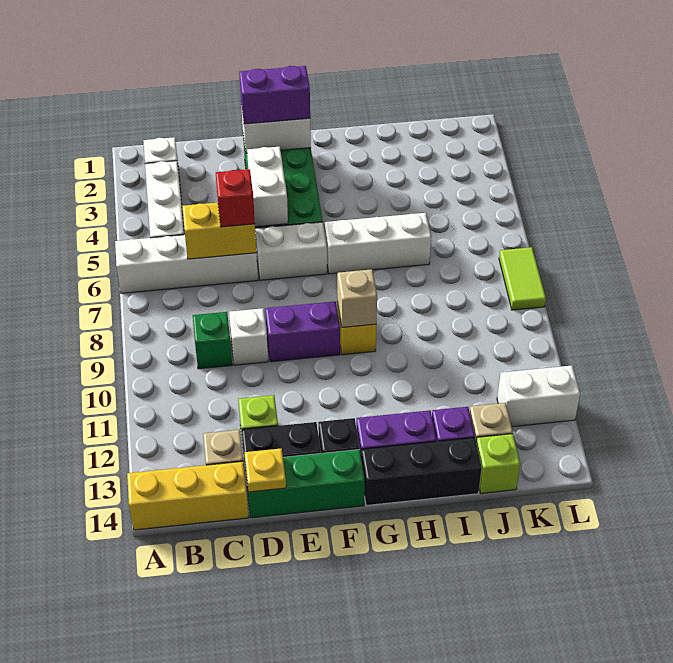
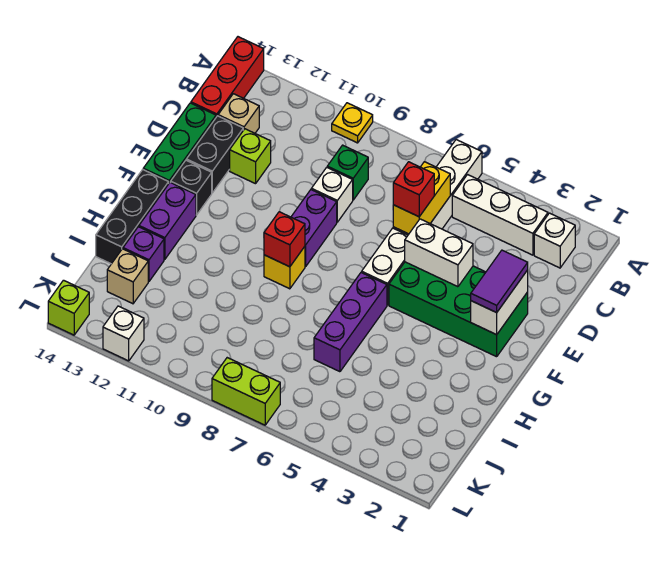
yellow brick A14:C14 level 1 -> red brick A14:C14 level 1
yellow plate D14 level 2 -> yellow plate A10 level 1
purple brick E2:F2 level 3 -> purple tile E2:F2 level 3
white brick G6:I6 level 1 -> purple brick G6:I6 level 1
tan brick G9 level 2 -> red brick G9 level 2
lime brick J14 level 1 -> lime brick L14 level 1
white brick K12:L12 level 1 -> white brick L12 level 1
lime tile L7:L8 level 1 -> lime brick L7:L8 level 1

